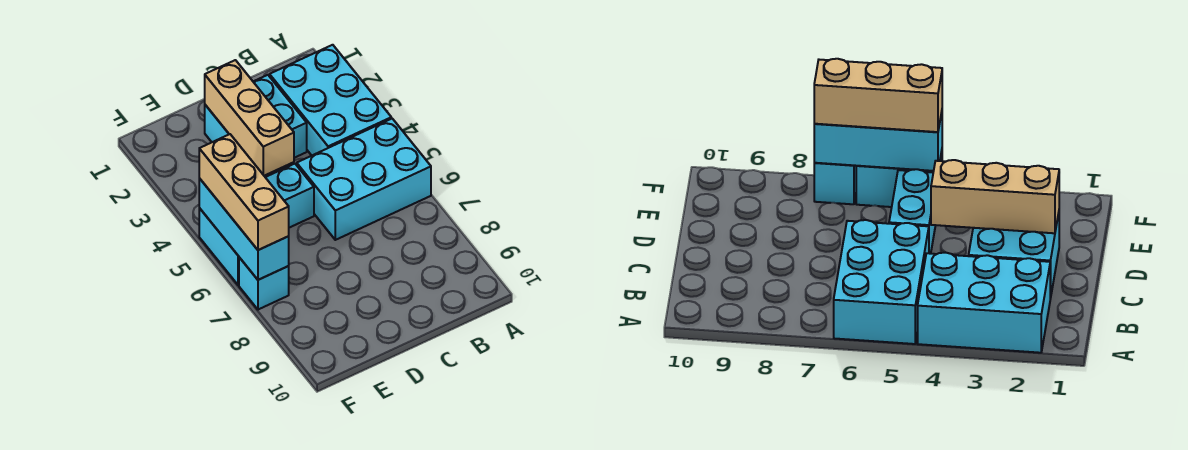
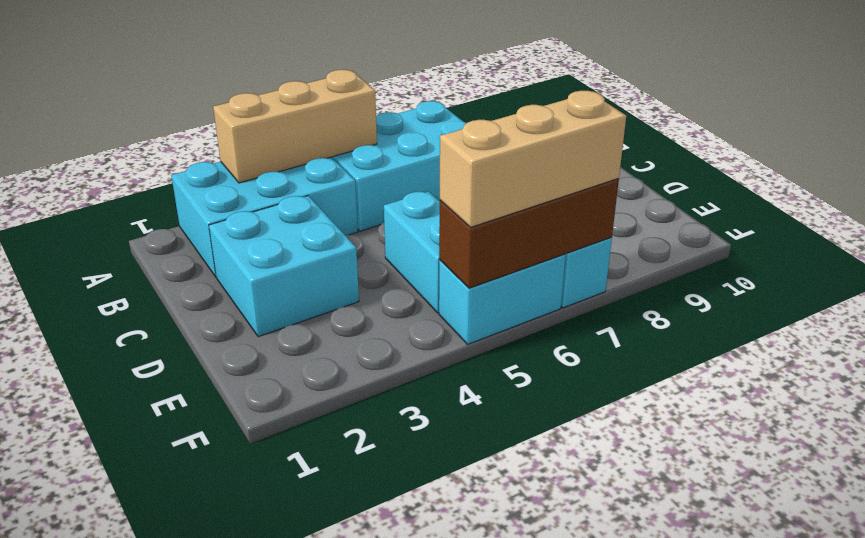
cyan brick A5:C6 level 1 -> cyan brick A5:B7 level 1
tan brick D2:D4 level 2 -> tan brick A3:A5 level 2
cyan brick F5:F7 level 2 -> brown brick F5:F7 level 2

